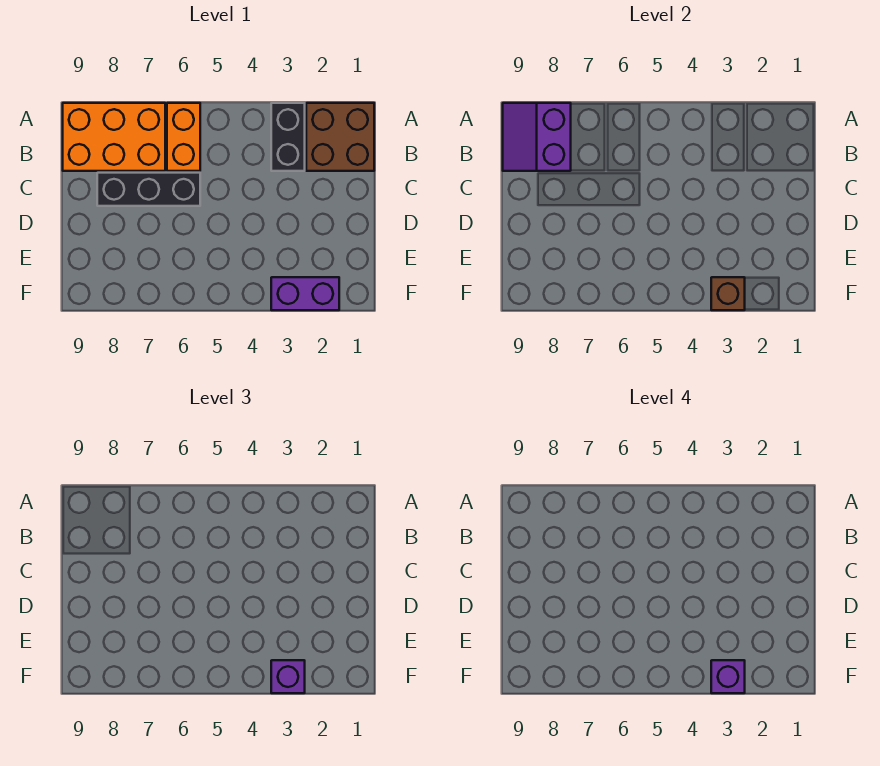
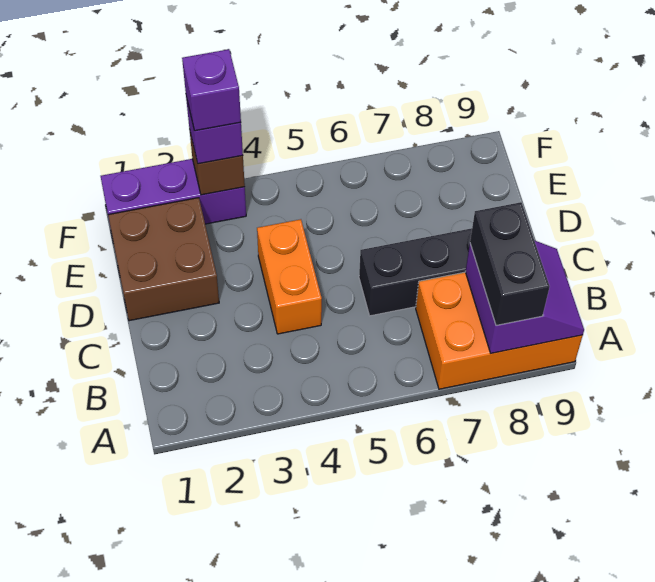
brown brick A1:B2 level 1 -> brown brick D1:E2 level 1
black brick A3:B3 level 1 -> black brick A8:B8 level 3
orange brick A6:B6 level 1 -> orange brick C4:D4 level 1
purple brick F2:F3 level 1 -> purple brick F1:F3 level 1

